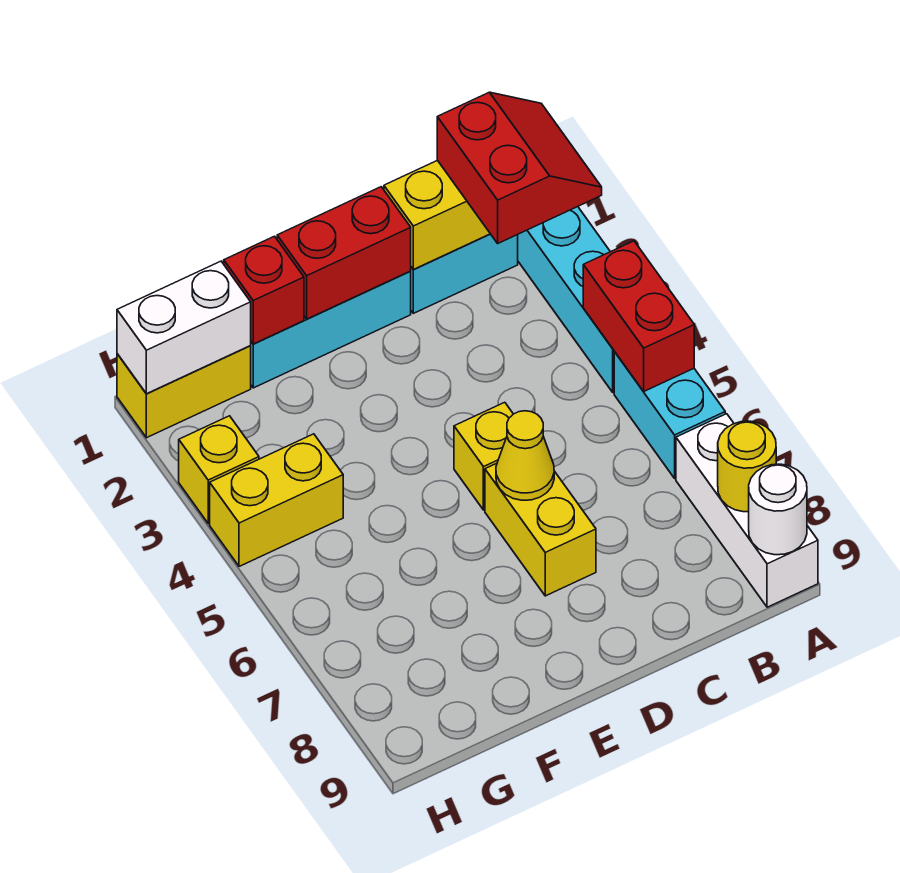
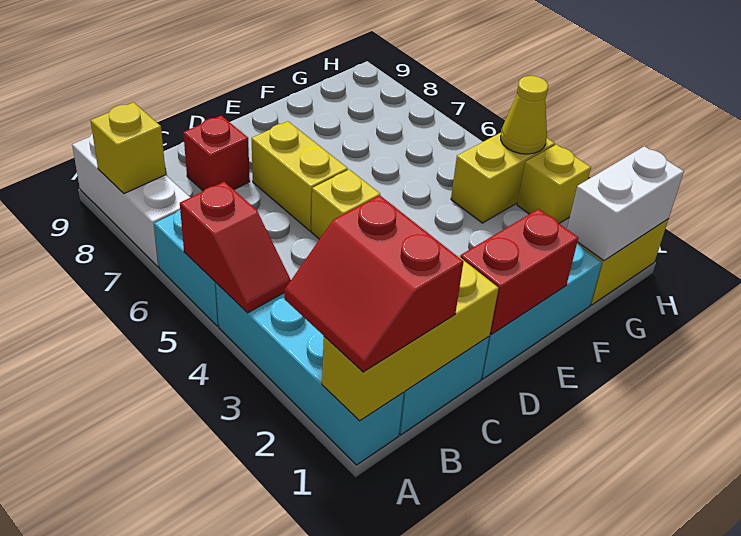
red brick A4:A5 level 2 -> red slope A4:A5 level 2 top 5
yellow round brick A8 level 2 -> yellow brick A8 level 2
white round brick A9 level 2 -> none
yellow cone D6 level 2 -> yellow cone H4 level 2
red brick F1 level 2 -> red brick C8 level 1

